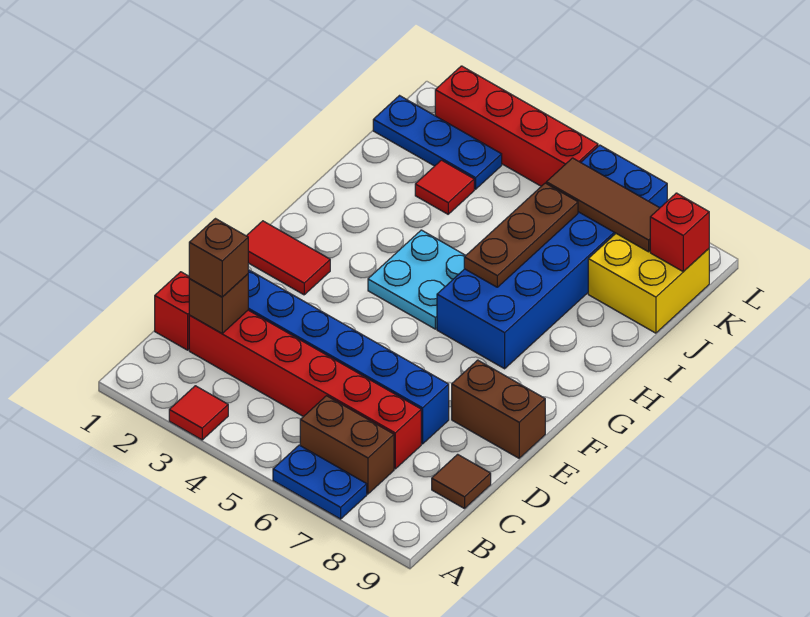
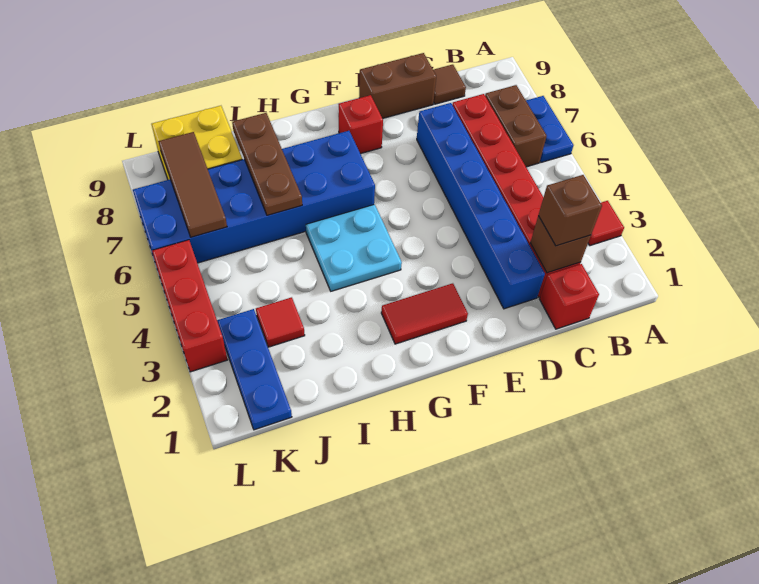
brown brick E8:E9 level 1 -> brown brick D9:E9 level 1
red tile F1:F2 level 1 -> red tile F2:G2 level 1
brown plate H6:J6 level 2 -> brown plate I6:I8 level 2
red brick K9 level 2 -> red brick F8 level 1
red brick L2:L5 level 1 -> red brick L3:L5 level 1

